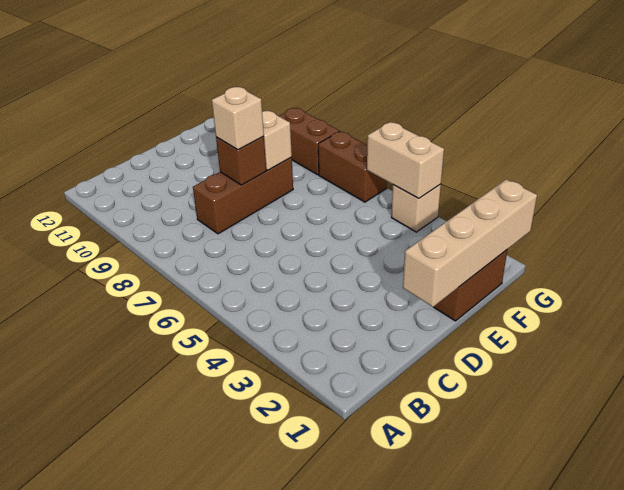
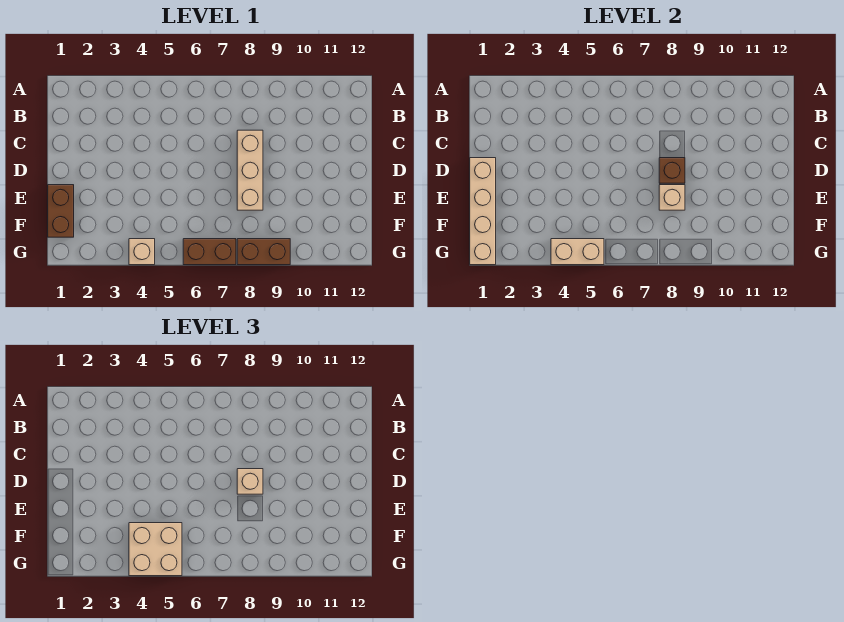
brown brick C8:E8 level 1 -> tan brick C8:E8 level 1
none -> tan brick F4:G5 level 3

